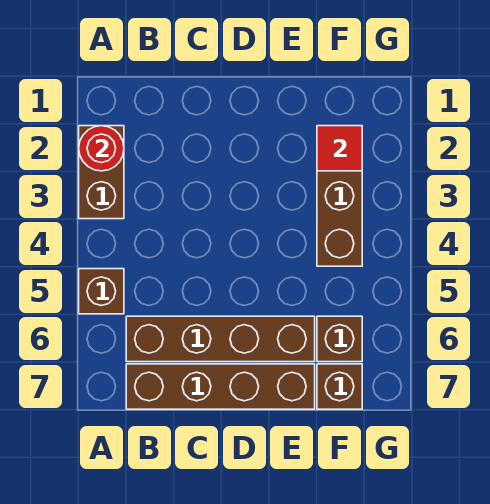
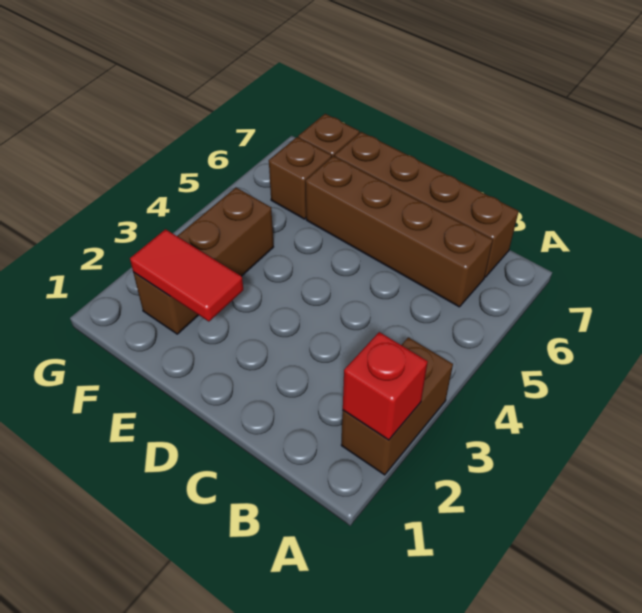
red round brick A2 level 2 -> red brick A2 level 2
brown brick A5 level 1 -> none
red tile F2 level 2 -> red tile E2:F2 level 2

